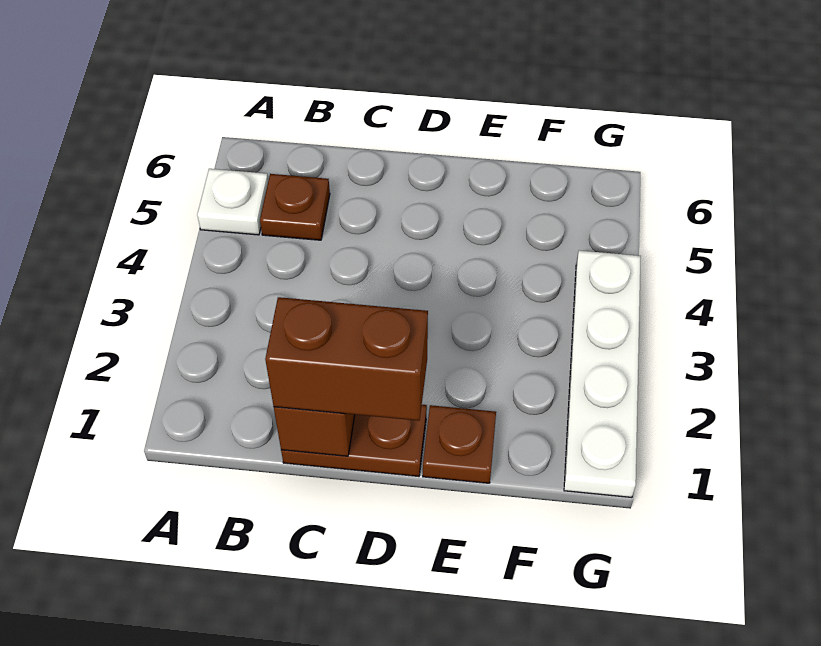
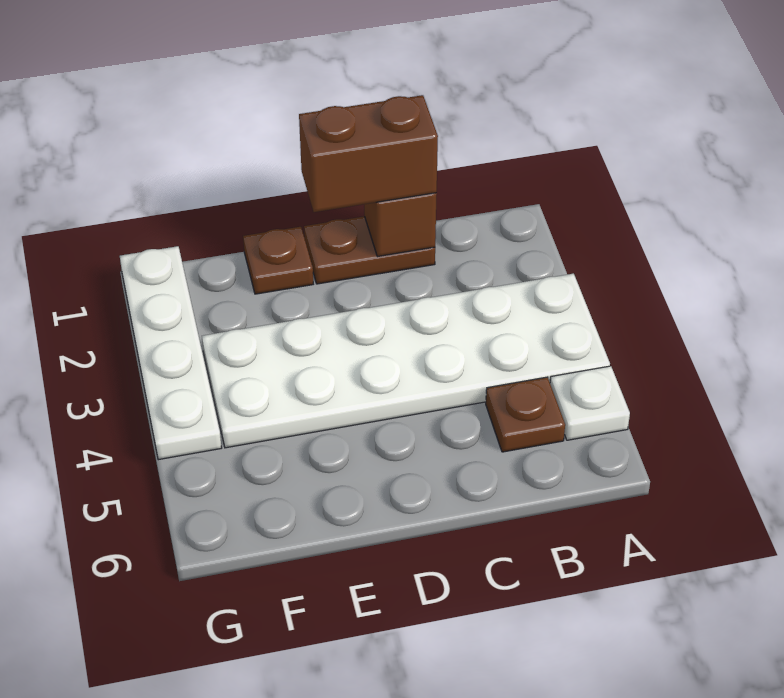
none -> white plate A3:F4 level 1

